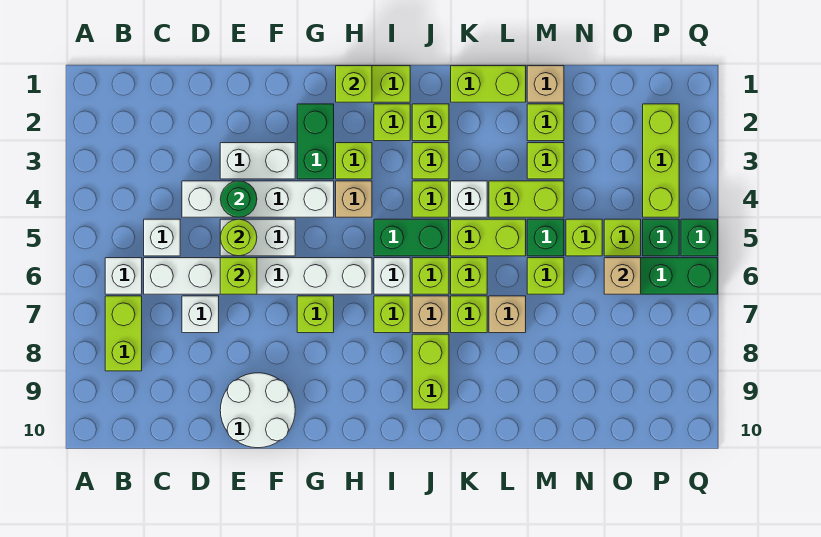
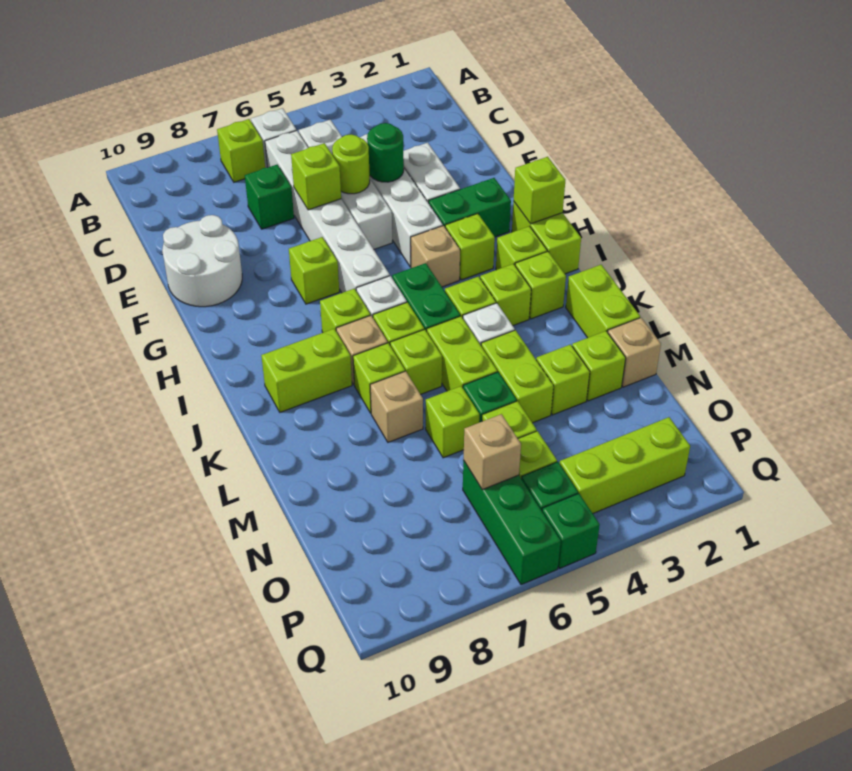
lime brick B7:B8 level 1 -> lime brick B7 level 1
white brick D7 level 1 -> green brick D7 level 1

